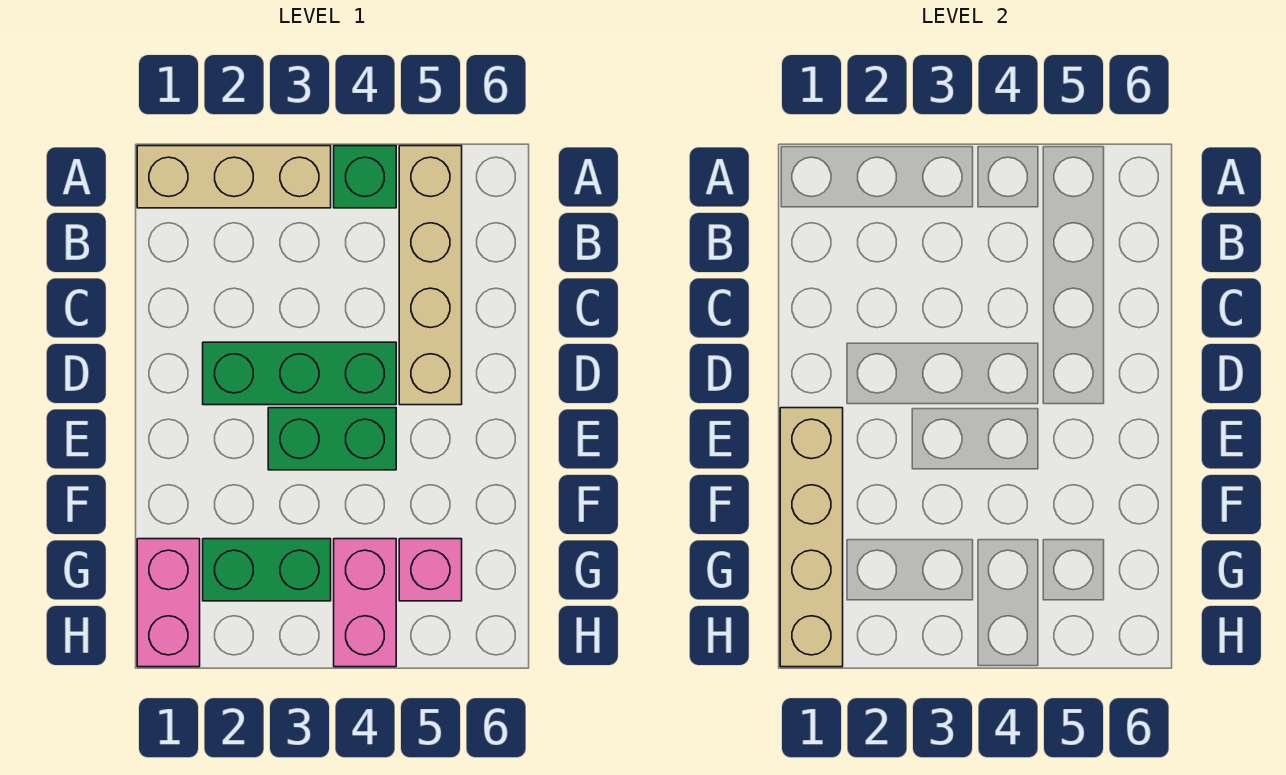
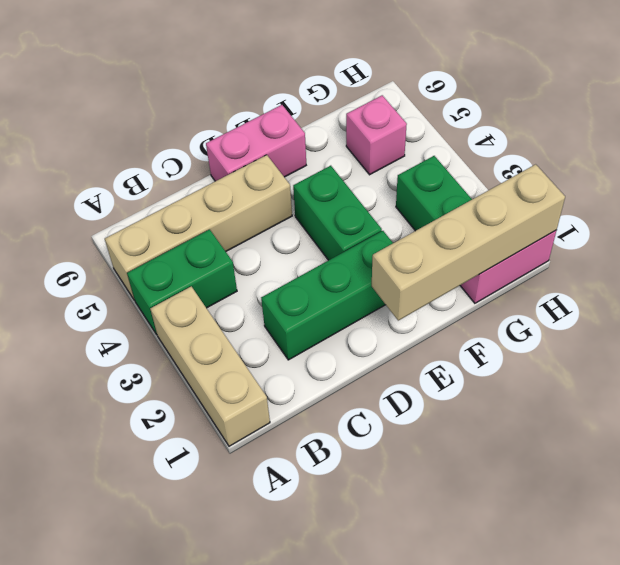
green brick A4 level 1 -> green brick A4:B4 level 1
green brick D2:D4 level 1 -> green brick C2:E2 level 1
pink brick G4:H4 level 1 -> pink brick D6:E6 level 1

